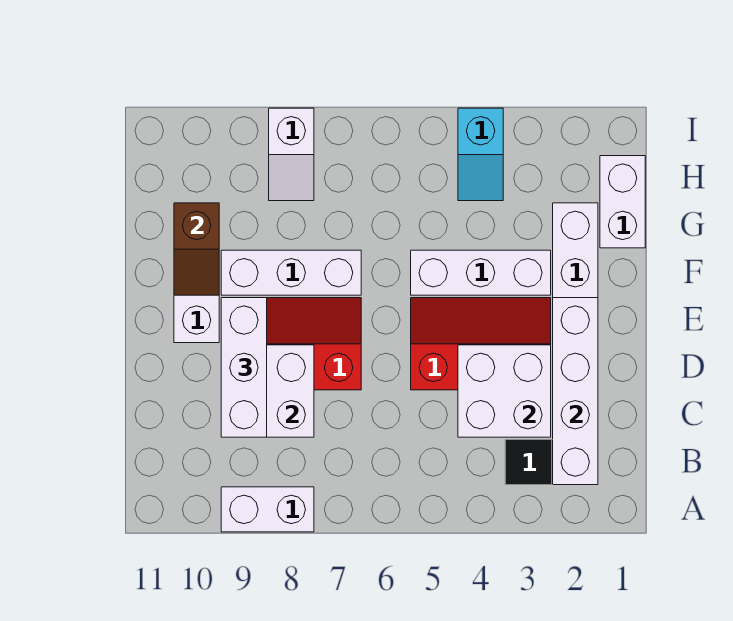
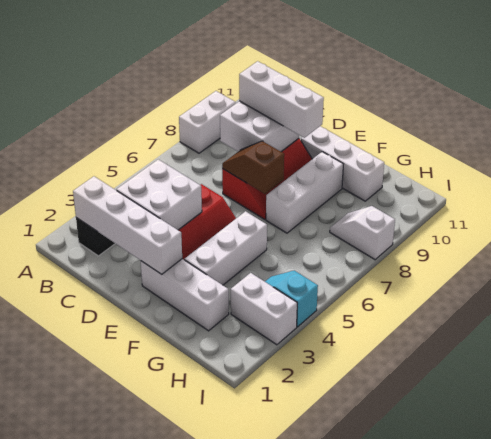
brown slope F10:G10 level 2 top G -> brown slope D7:E7 level 2 top E
white brick G1:H1 level 1 -> white brick H3:I3 level 1

